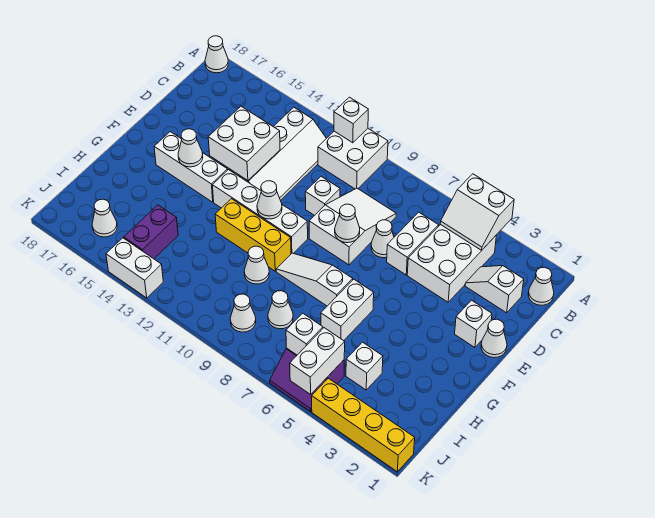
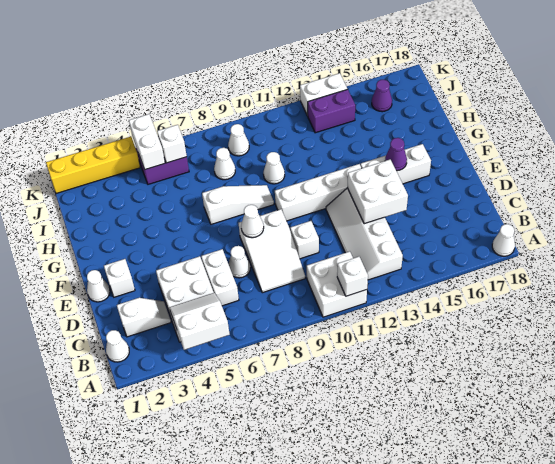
white cone F11 level 2 -> none
white cone F15 level 2 -> purple cone F15 level 2
white brick G6:H6 level 1 -> none
yellow brick G10:G12 level 1 -> none
white brick I4 level 1 -> none
purple brick I14:J14 level 1 -> purple brick J13:J14 level 1
white cone J16 level 1 -> purple cone J16 level 1

